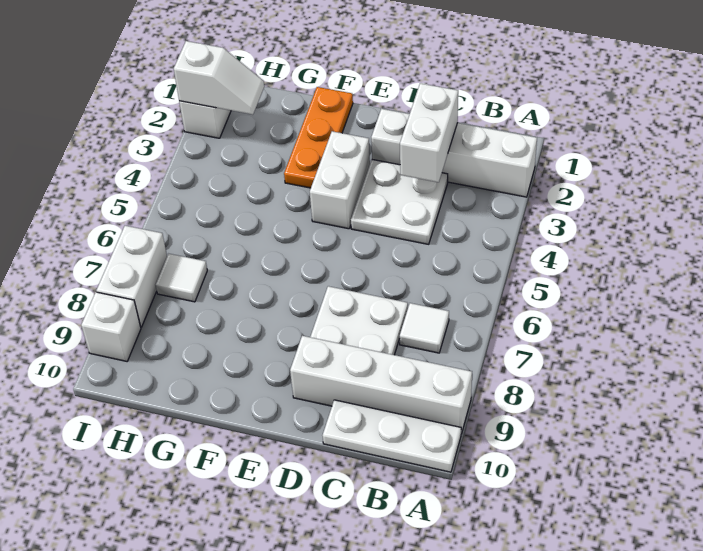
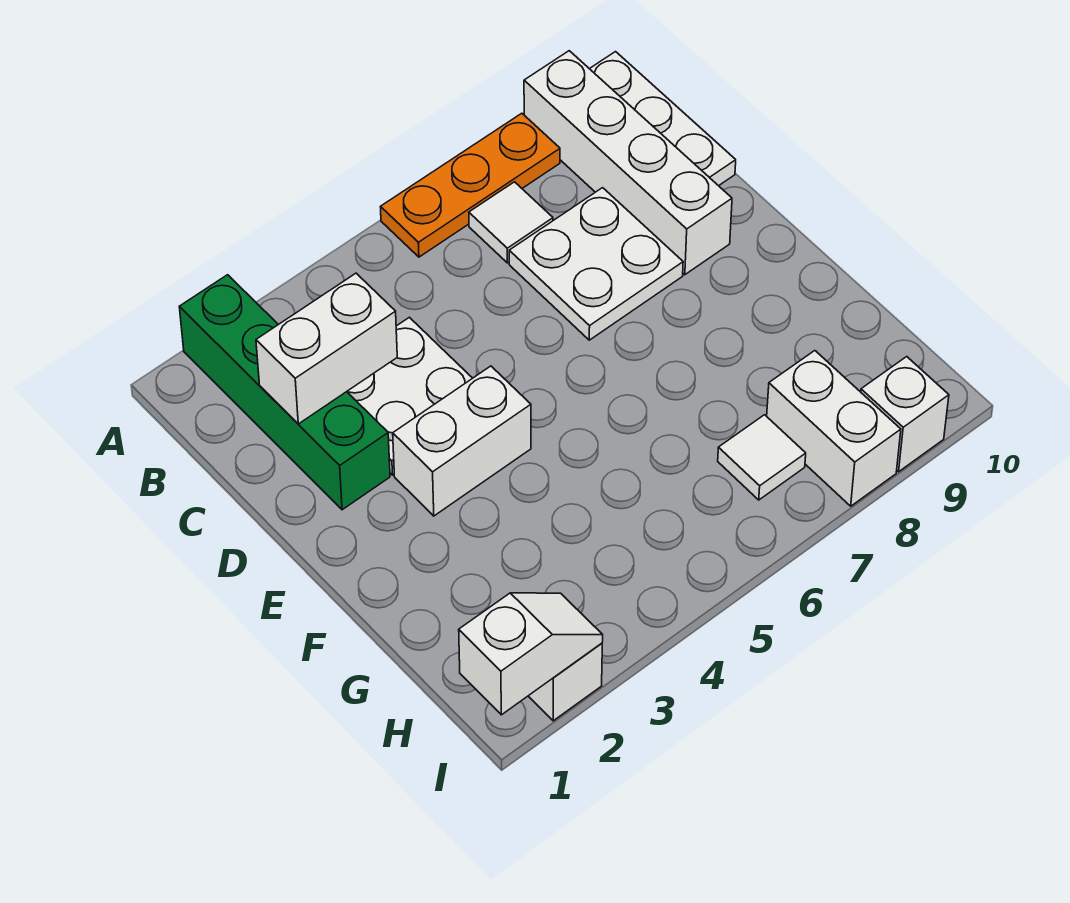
white brick A2:D2 level 1 -> green brick A2:D2 level 1
orange plate F1:F3 level 1 -> orange plate A6:A8 level 1
white slope H2:I2 level 2 top I -> white slope I1:I2 level 2 top 1
white brick I7:I8 level 1 -> white brick H8:I8 level 1

